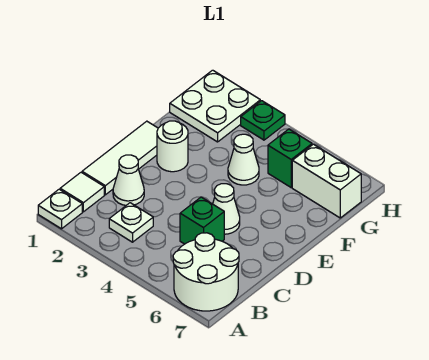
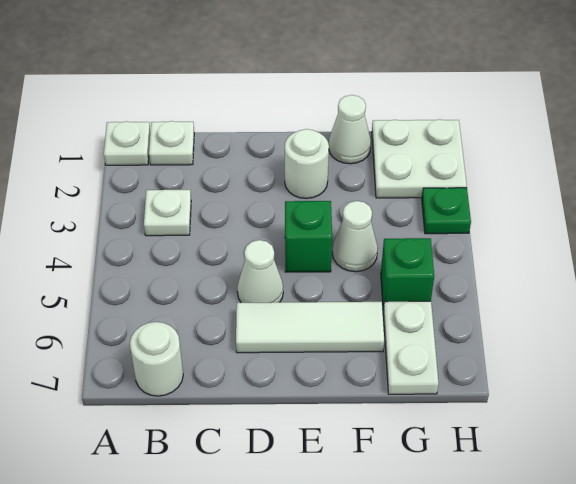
white round brick A6:B7 level 1 -> white round brick B7 level 1
white tile B1 level 1 -> white plate B1 level 1
white tile C1:E1 level 1 -> white tile D6:F6 level 1
white cone C2 level 1 -> white cone F1 level 1
green brick C5 level 1 -> green brick E4 level 1
white brick G6:G7 level 1 -> white plate G6:G7 level 1

